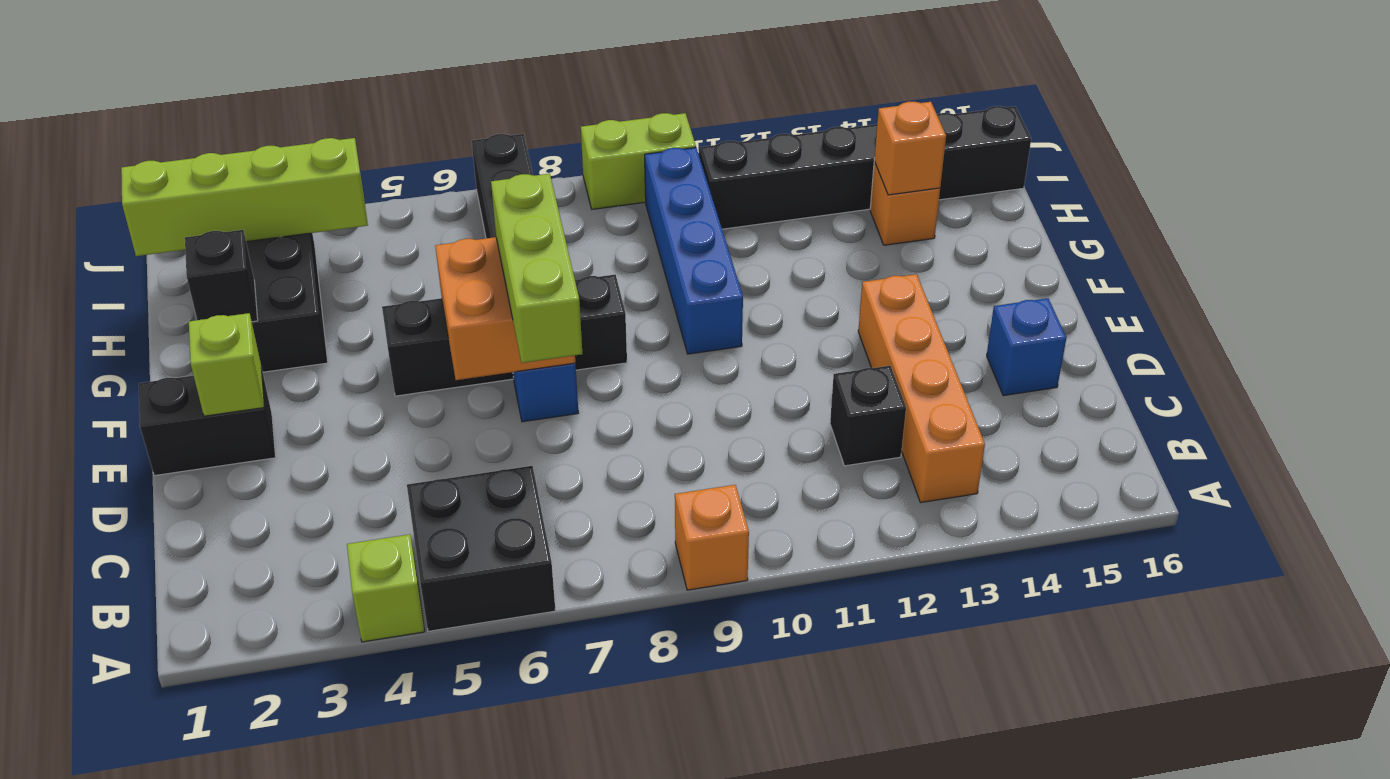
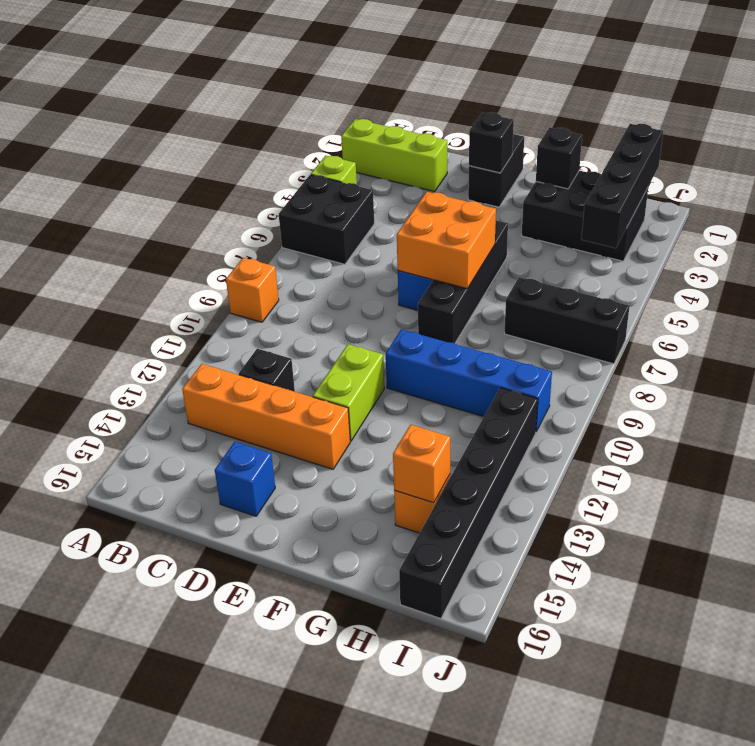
lime brick D7:F7 level 3 -> lime brick A2:C2 level 1
lime brick E2 level 2 -> black brick E2 level 2
lime brick I1:I4 level 2 -> black brick I1:I4 level 2
lime brick J9:J10 level 1 -> lime brick E11:E12 level 1

